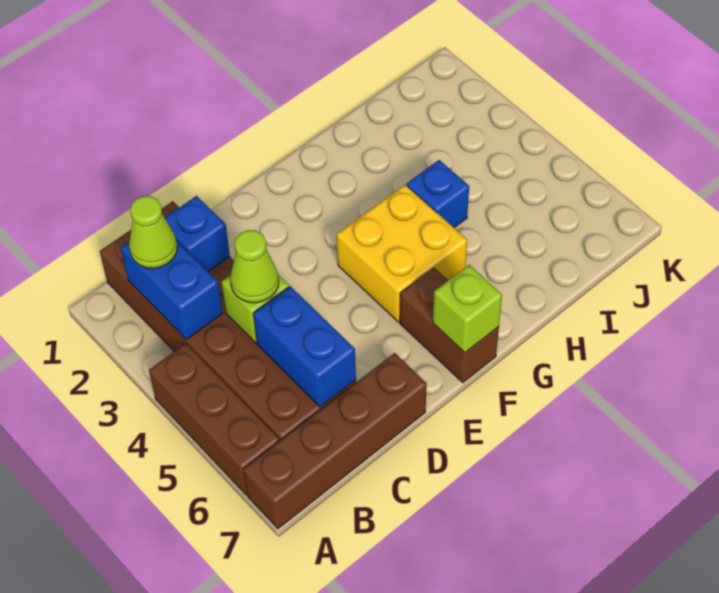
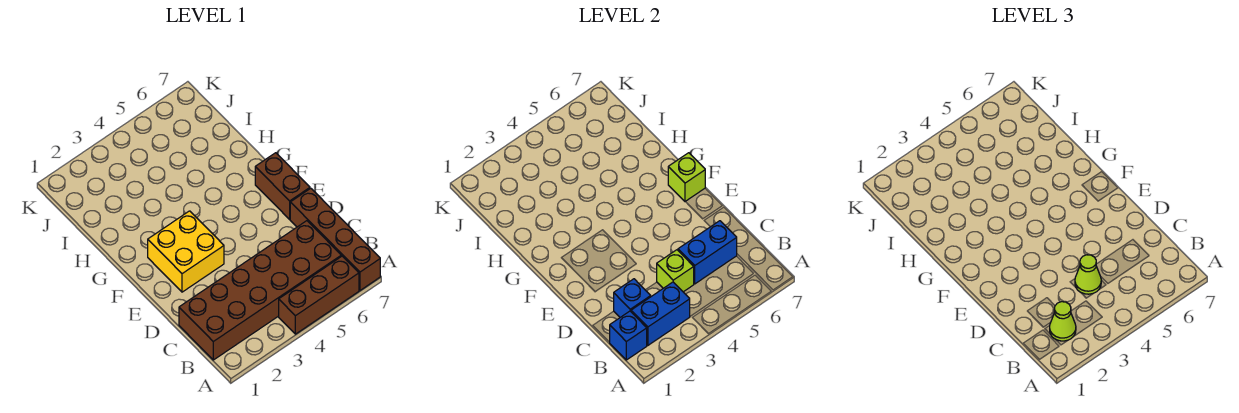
yellow brick F4:G5 level 1 -> yellow brick E2:F3 level 1
brown brick F6:F7 level 1 -> brown brick E7:F7 level 1
blue brick H4 level 1 -> blue brick B1 level 2

